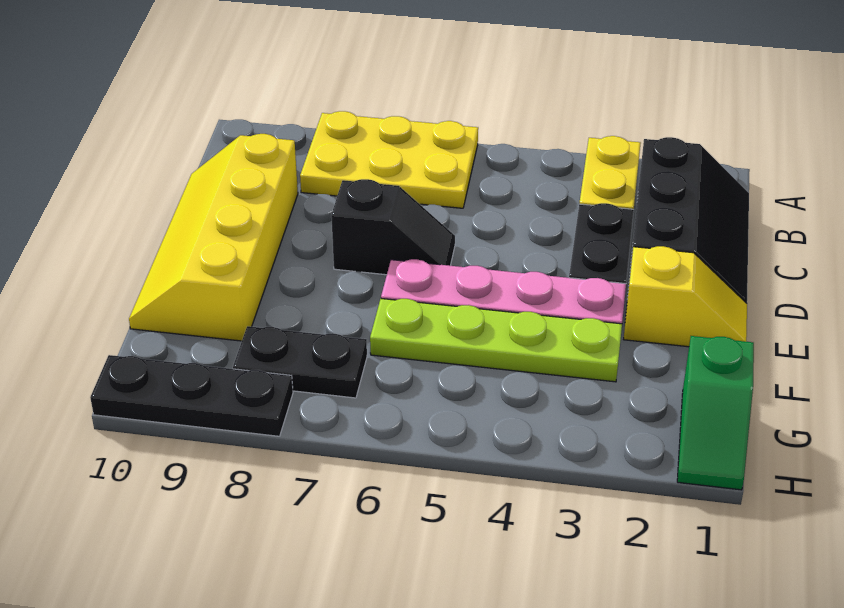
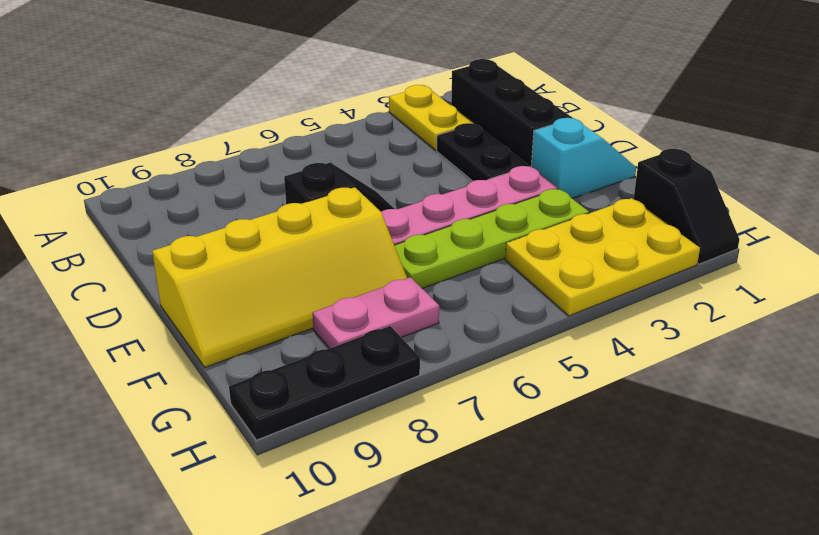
yellow plate A6:B8 level 1 -> yellow plate G2:H4 level 1
yellow slope C9:F10 level 1 top 9 -> yellow slope E7:F10 level 1 top E
yellow slope E1:E2 level 1 top 2 -> cyan slope E1:E2 level 1 top 2
green slope G1:H1 level 1 top G -> black slope G1:H1 level 1 top G
black plate G7:G8 level 1 -> pink plate G7:G8 level 1

